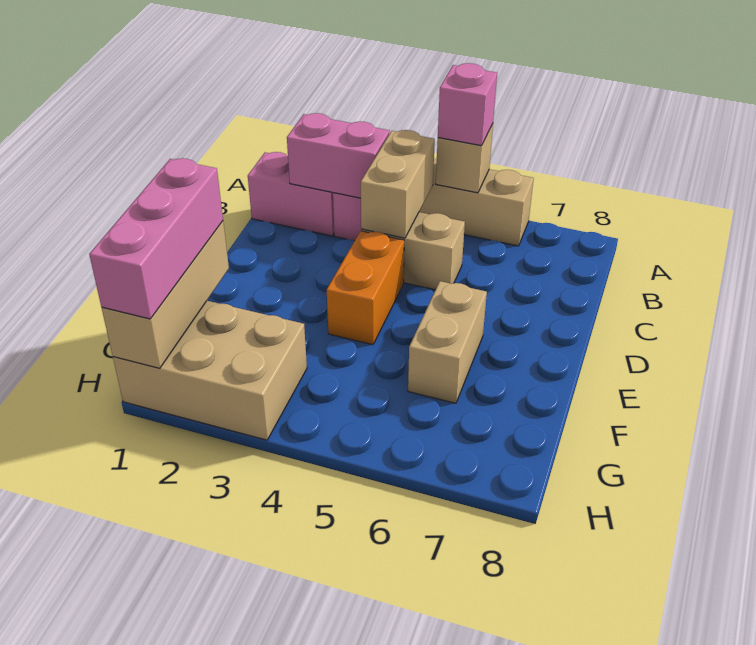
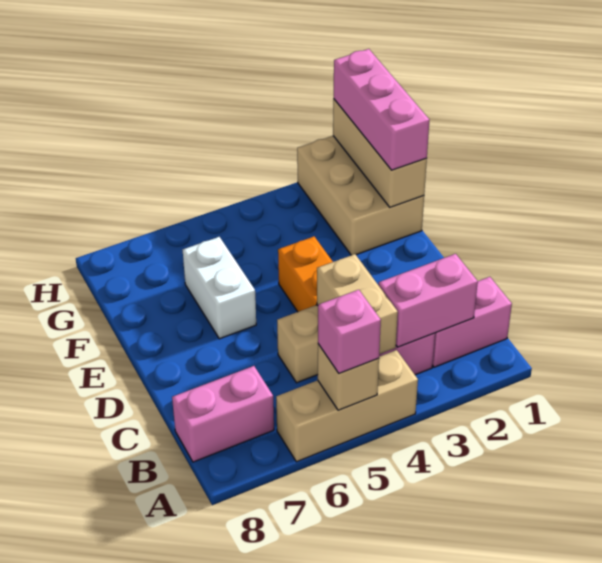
none -> pink brick B7:B8 level 1
tan brick E6:F6 level 1 -> white brick E6:F6 level 1
tan brick G1:H3 level 1 -> tan brick F1:H2 level 1

